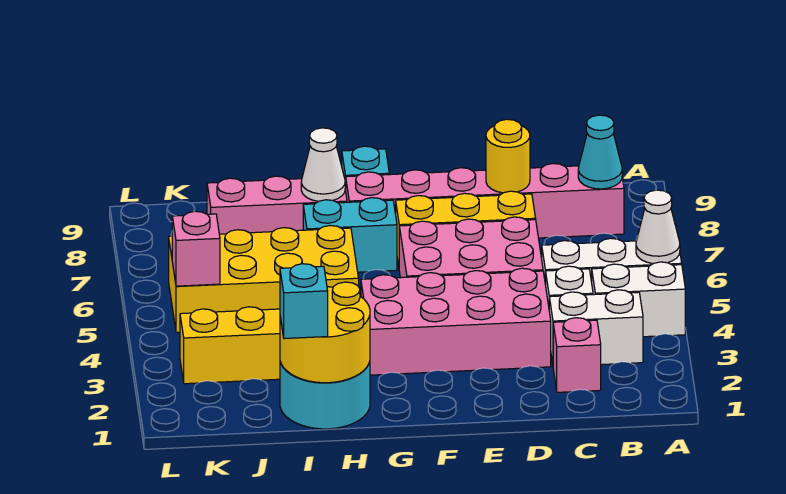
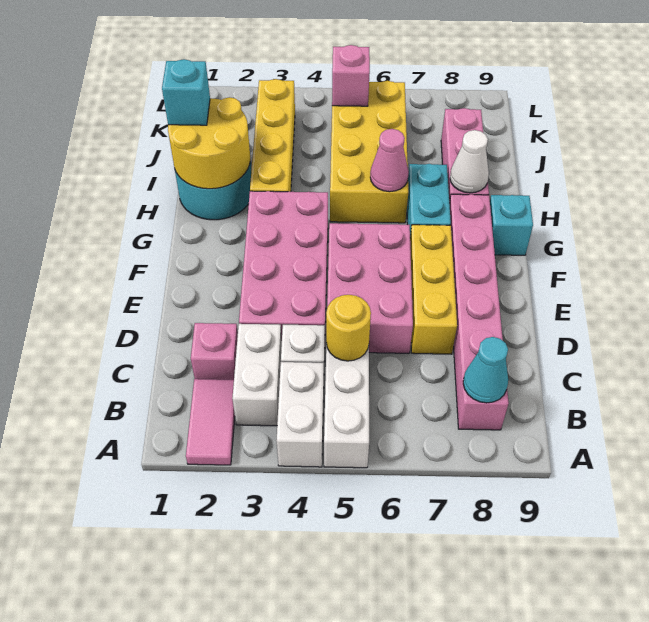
none -> pink tile A2:B2 level 1
white cone A5 level 2 -> none
yellow round brick D8 level 2 -> yellow round brick C5 level 2
none -> pink cone H6 level 2

